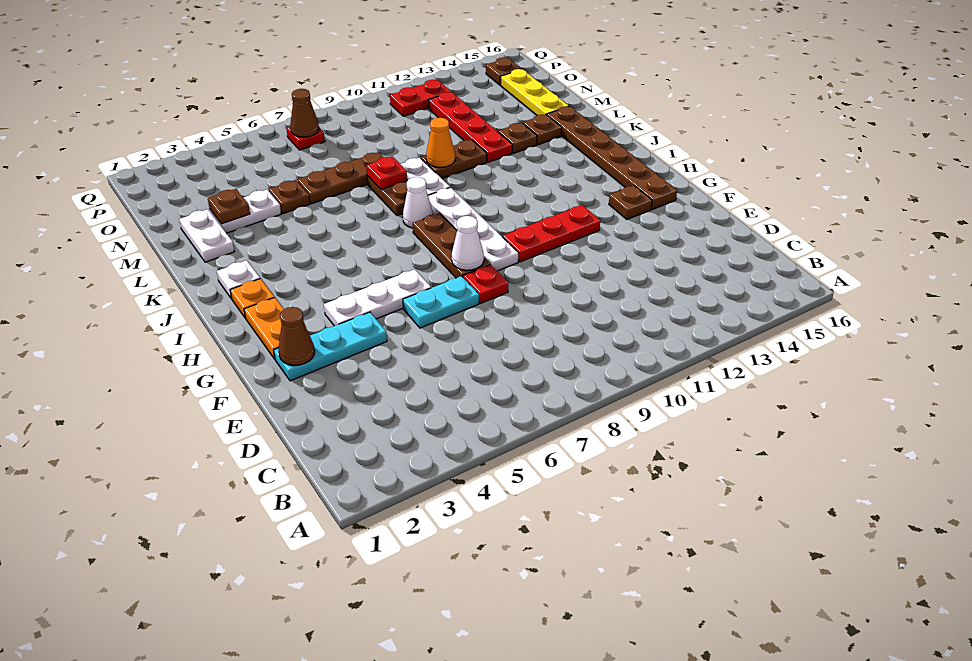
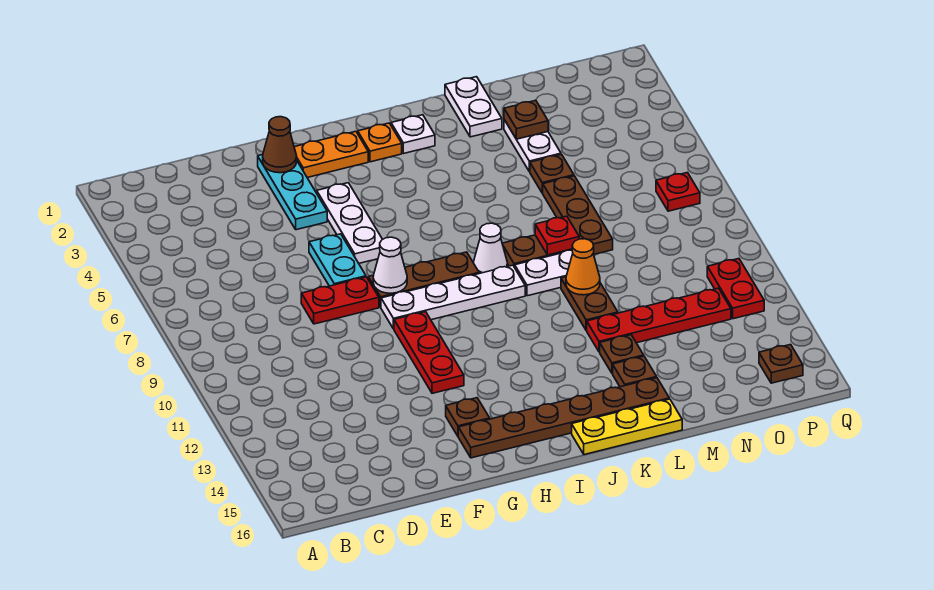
red plate F8 level 1 -> red plate E8:F8 level 1
white plate L2:M2 level 1 -> white plate L1:L2 level 1
yellow plate M15:O15 level 1 -> yellow plate J16:L16 level 1
brown cone P7 level 2 -> none

